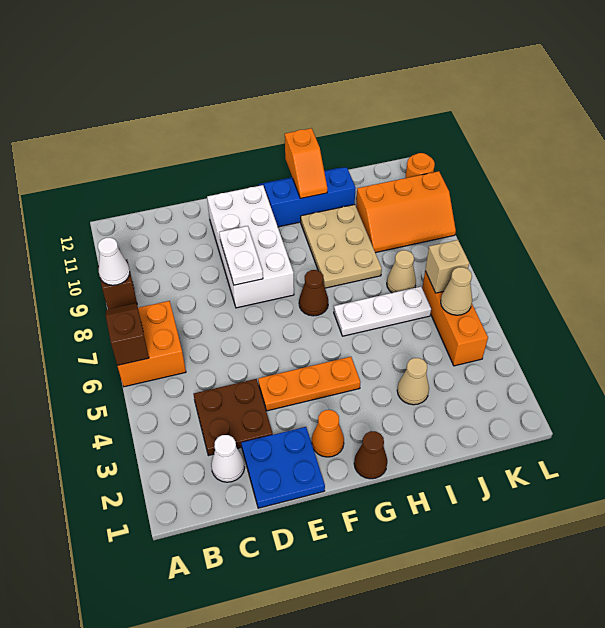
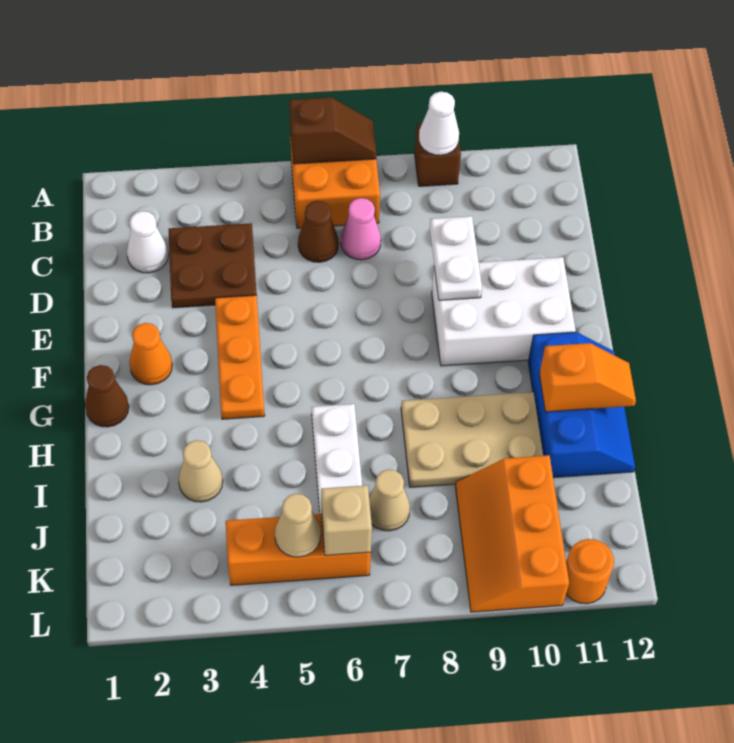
none -> pink cone C7 level 1
blue plate D1:E2 level 1 -> none
white brick E8:F11 level 1 -> white brick E9:F11 level 1
white plate E8:E9 level 2 -> white plate D9:E9 level 2
brown cone G7 level 1 -> brown cone C6 level 1
orange slope H11:H12 level 2 top 12 -> orange slope H11:H12 level 2 top 11

